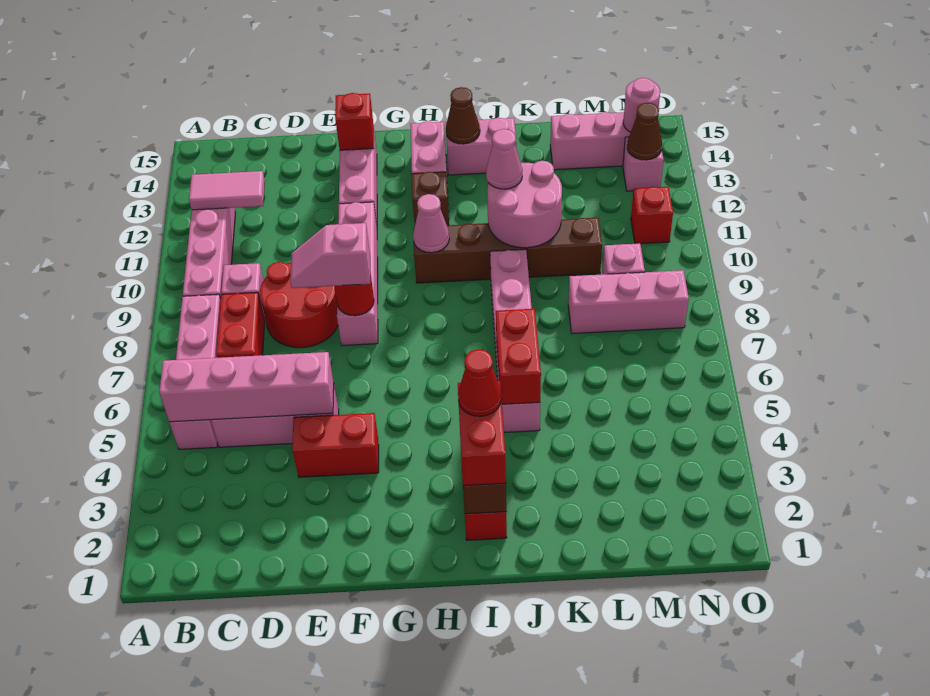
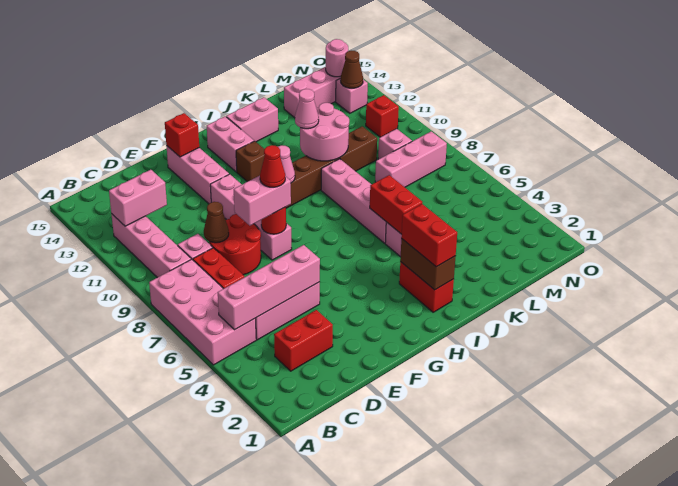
pink brick B5:B8 level 1 -> pink brick A5:B8 level 1
pink tile B12:C12 level 2 -> pink brick B12:C12 level 2
red brick E4:F4 level 1 -> red brick C3:D3 level 1
pink slope E8:F8 level 3 top F -> pink brick E8:F8 level 3
red cone I3 level 4 -> red cone F8 level 4
brown cone I14 level 2 -> brown cone D9 level 2

